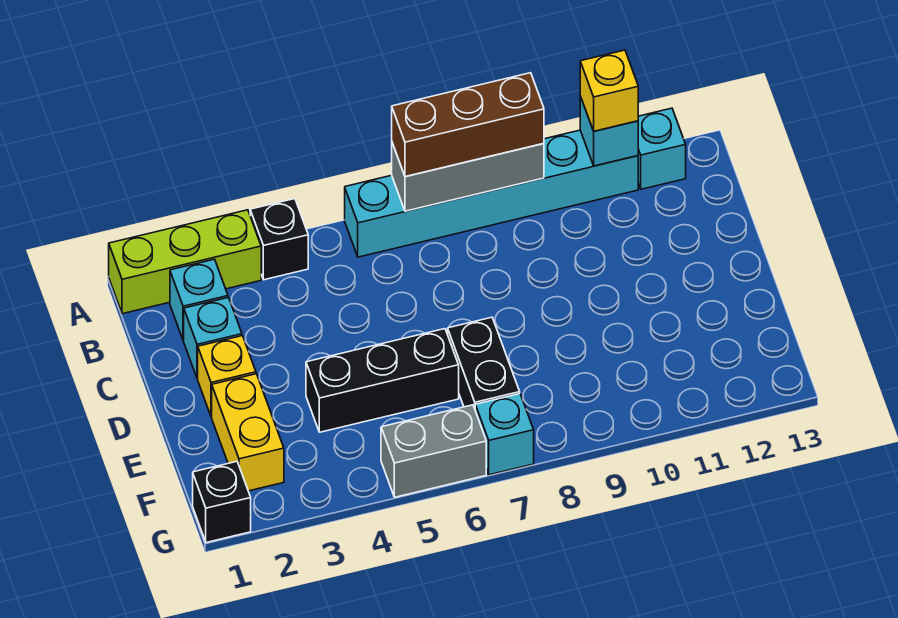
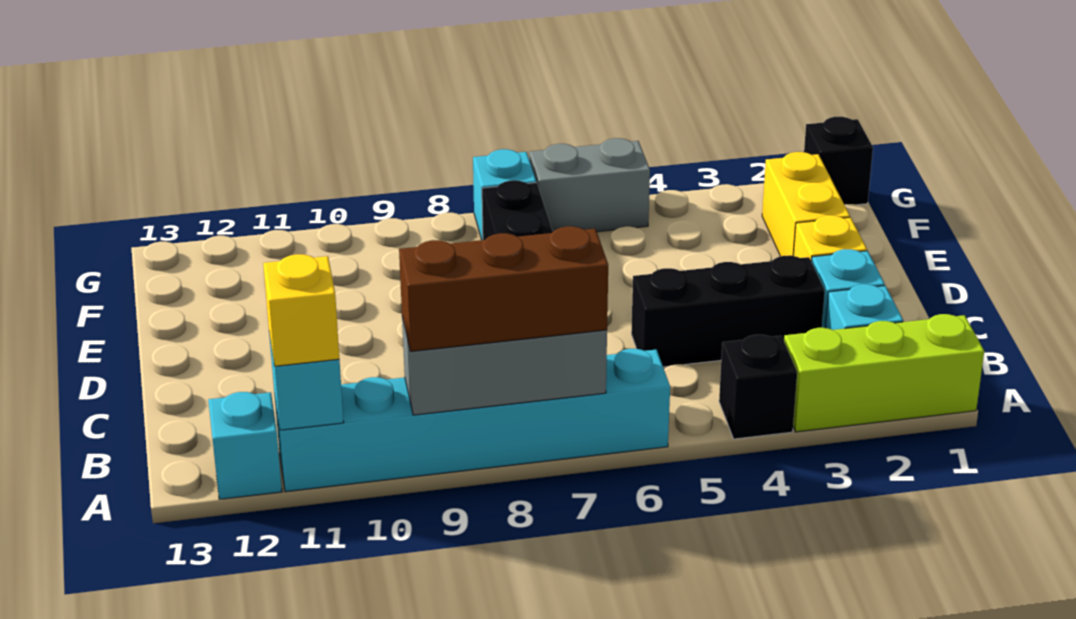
black brick E4:E6 level 1 -> black brick C3:C5 level 1

